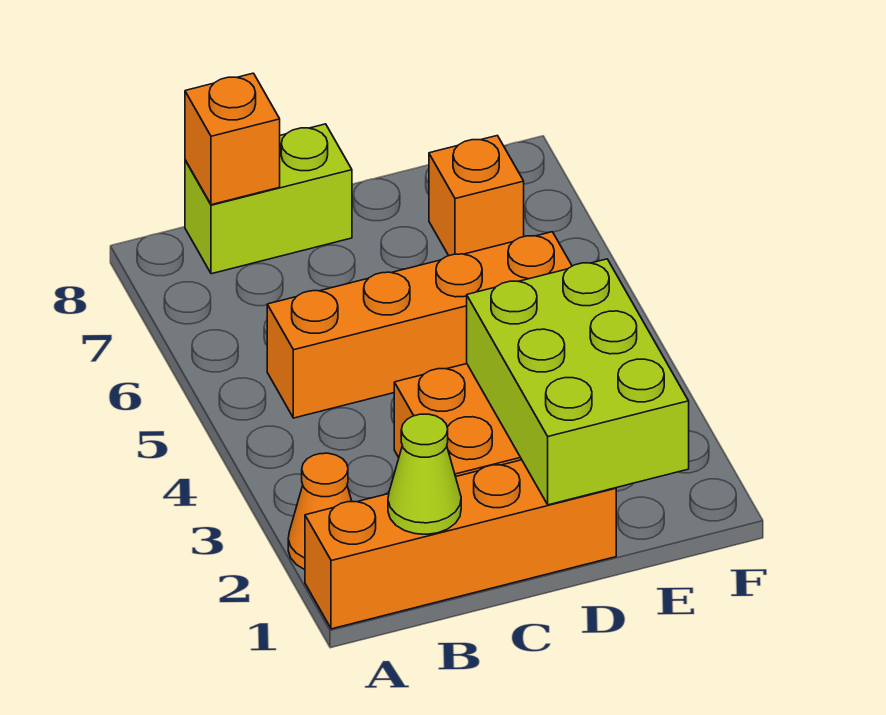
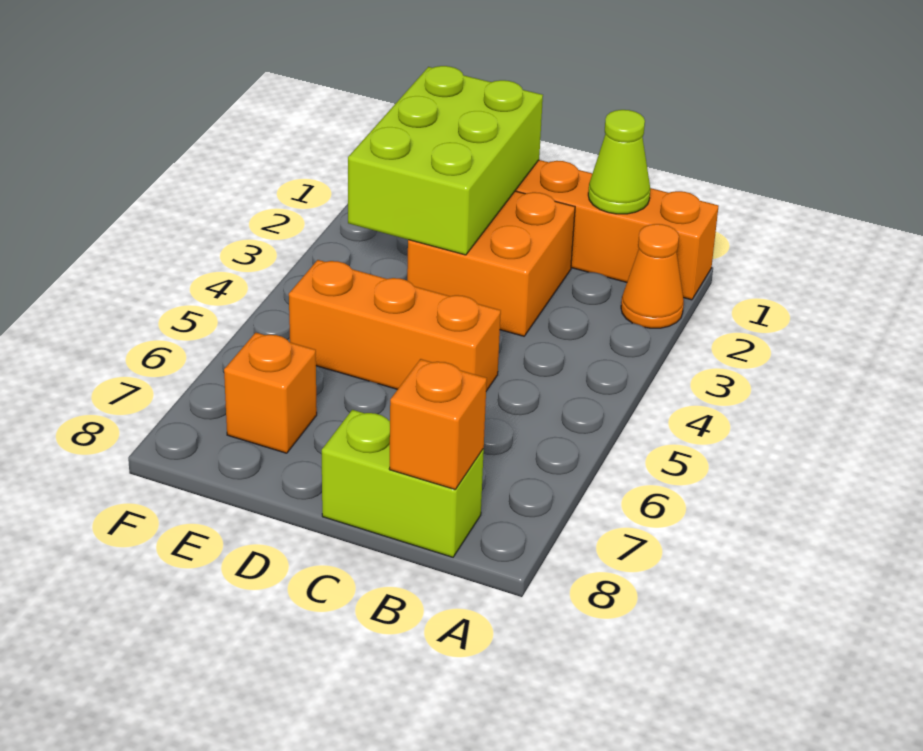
orange brick B5:E5 level 1 -> orange brick C5:E5 level 1

